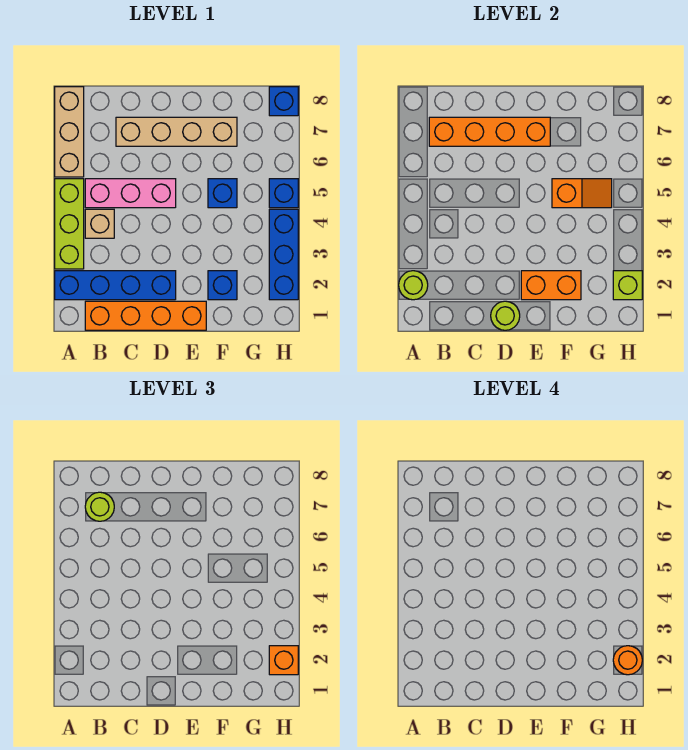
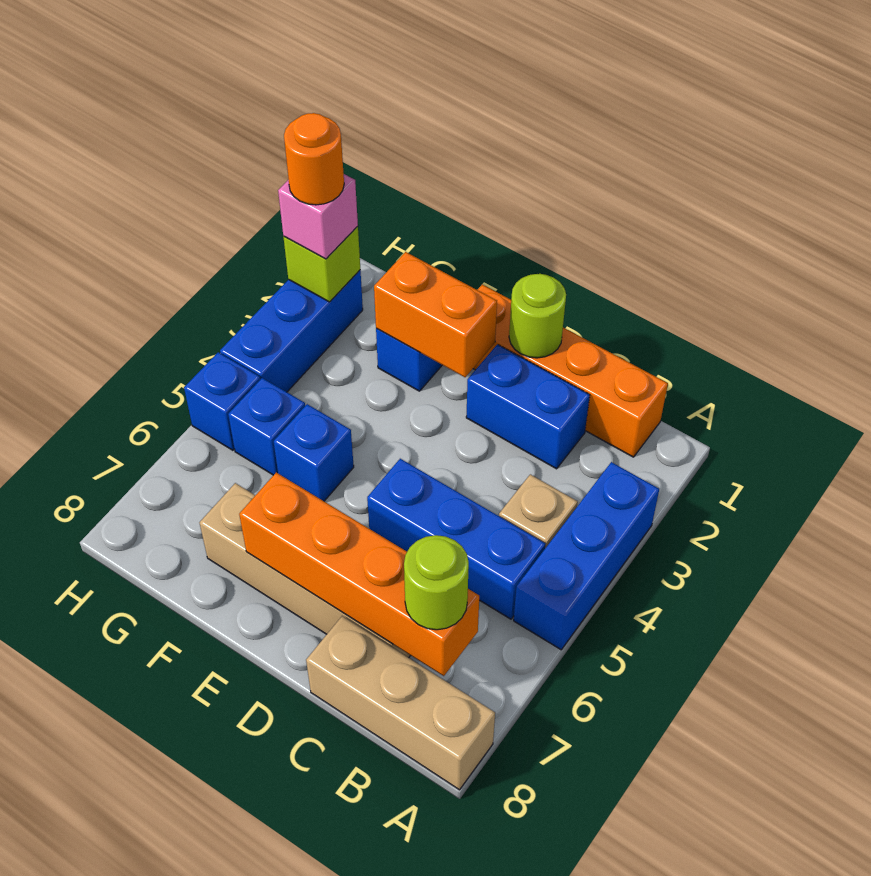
blue brick A2:D2 level 1 -> blue brick C2:D2 level 1
lime round brick A2 level 2 -> none
lime brick A3:A5 level 1 -> blue brick A3:A5 level 1
tan brick A6:A8 level 1 -> tan brick A8:C8 level 1
pink brick B5:D5 level 1 -> blue brick B5:D5 level 1
orange slope F5:G5 level 2 top F -> none
orange brick H2 level 3 -> pink brick H2 level 3
blue brick H8 level 1 -> blue brick G5 level 1

